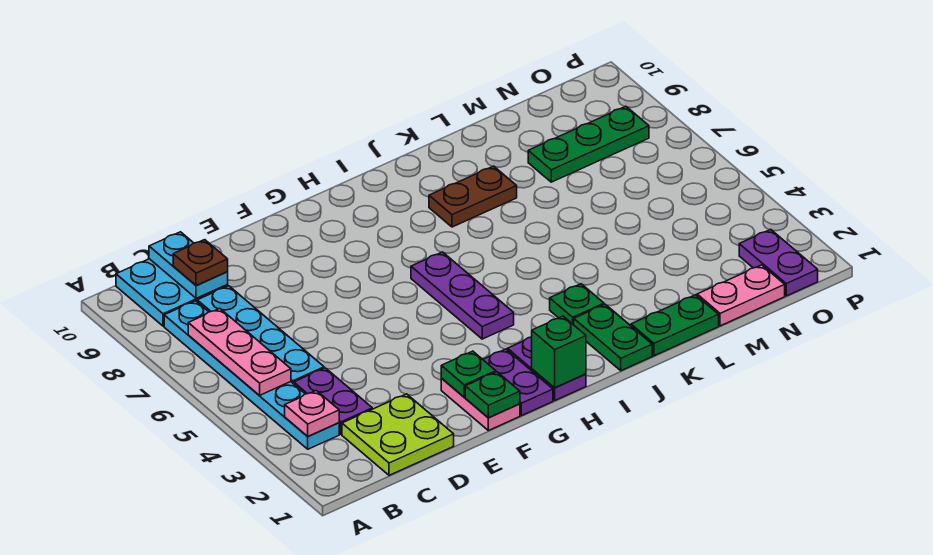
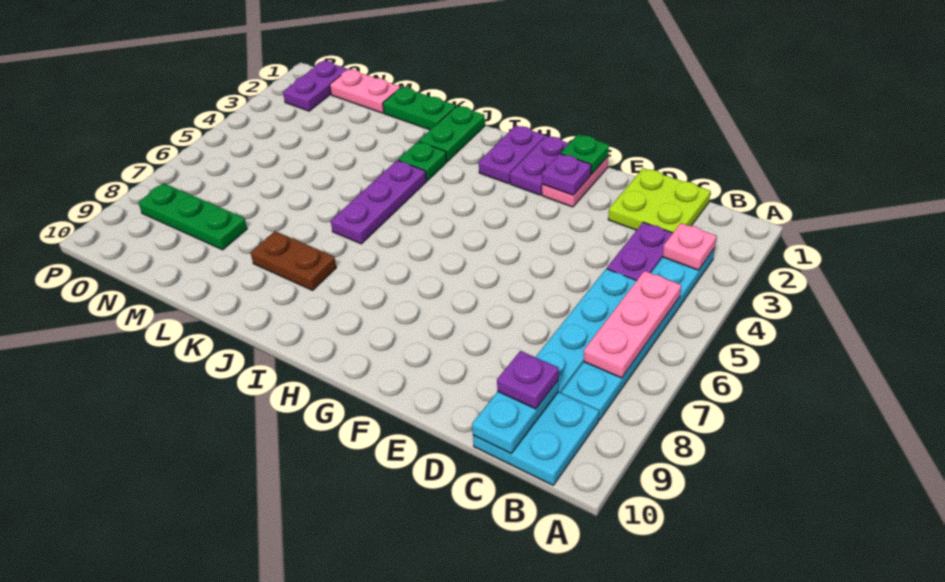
brown plate C9 level 3 -> purple plate C9 level 3
green plate F2 level 2 -> purple plate F2 level 2
green brick H1 level 2 -> none
purple plate H4:H6 level 1 -> purple plate J4:J6 level 1

